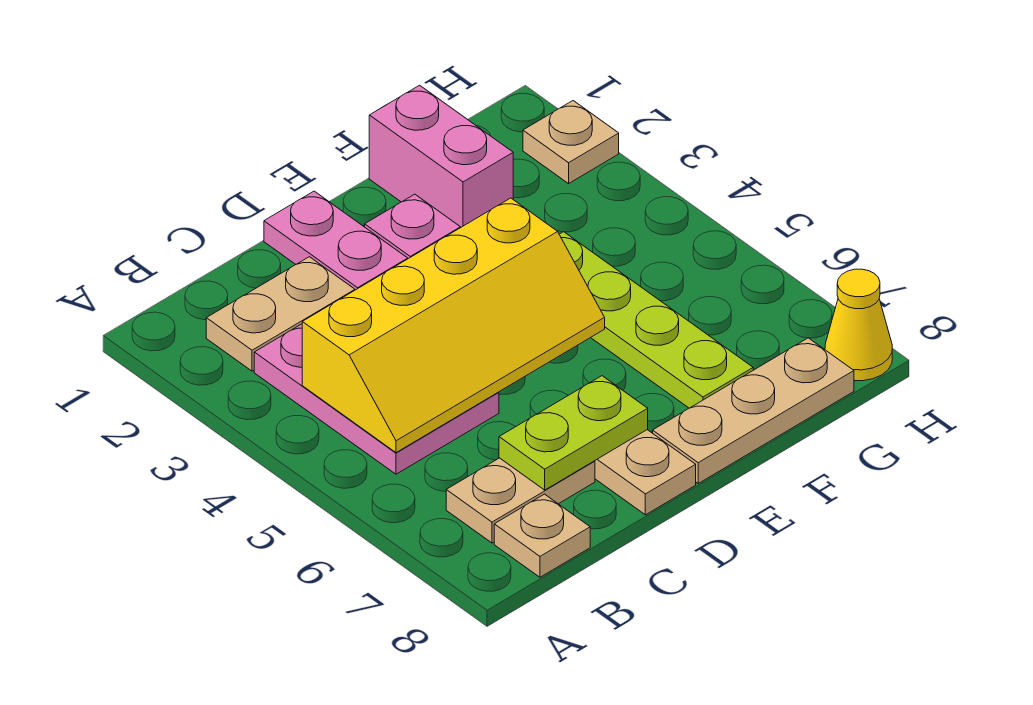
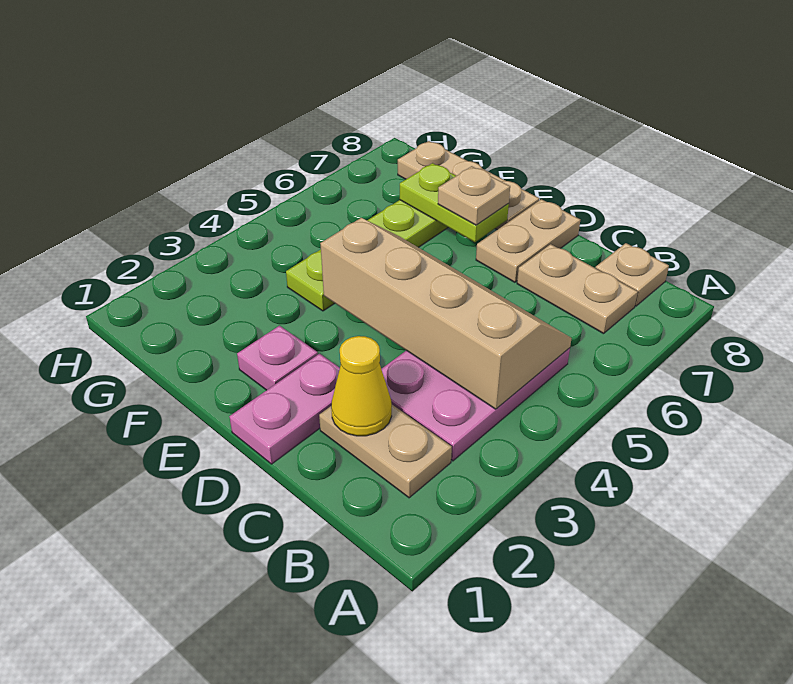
yellow slope B4:E5 level 2 top 4 -> tan slope B4:E5 level 2 top 4
lime plate C7:D7 level 2 -> lime plate E7:F7 level 2
pink brick F1:F2 level 1 -> none
tan plate H2 level 1 -> tan plate E7 level 3
yellow cone H8 level 1 -> yellow cone C2 level 2

